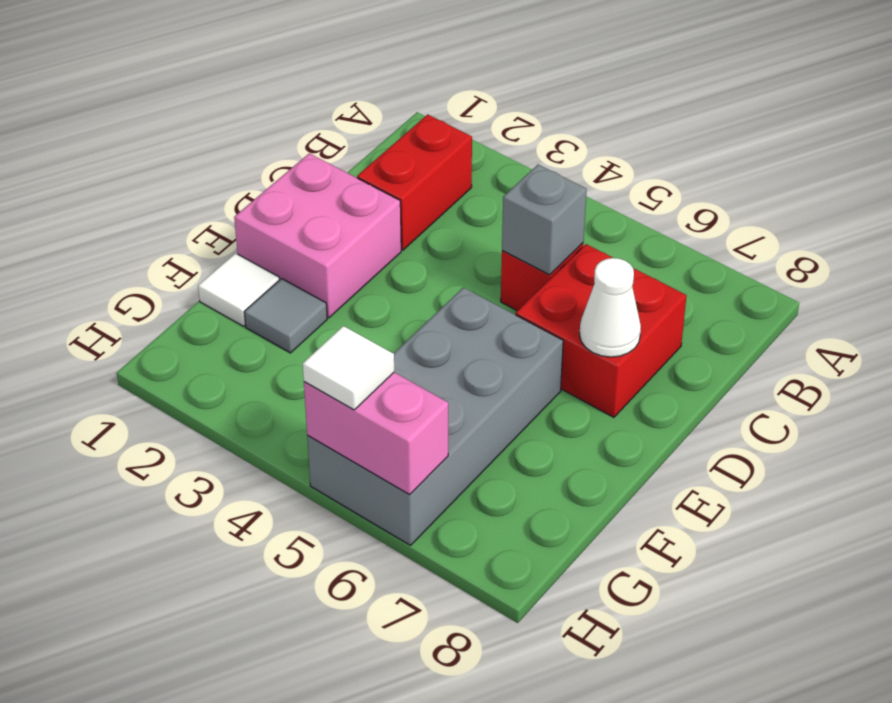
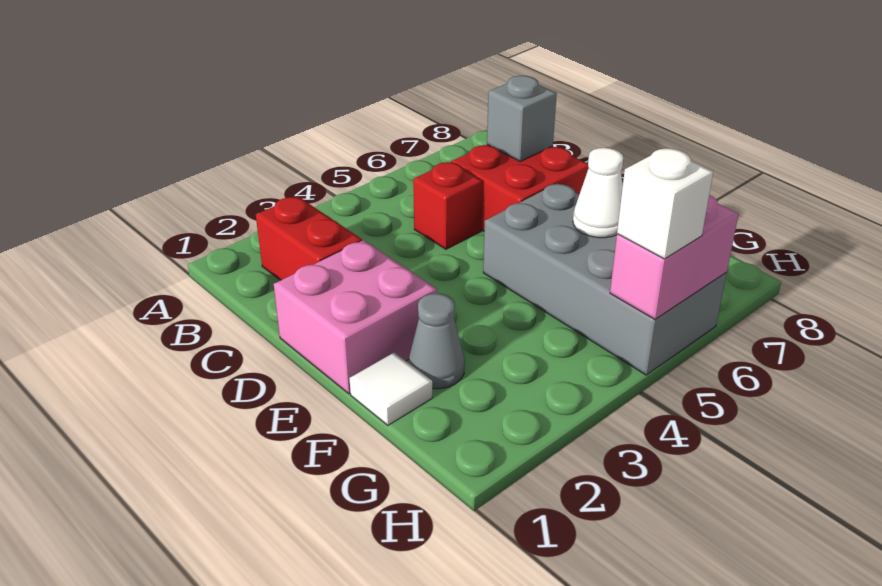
grey brick C5 level 2 -> grey brick C7 level 2
white cone D7 level 2 -> white cone F6 level 2
grey tile F2 level 1 -> grey cone F2 level 1
white tile H5 level 3 -> white brick H5 level 3

